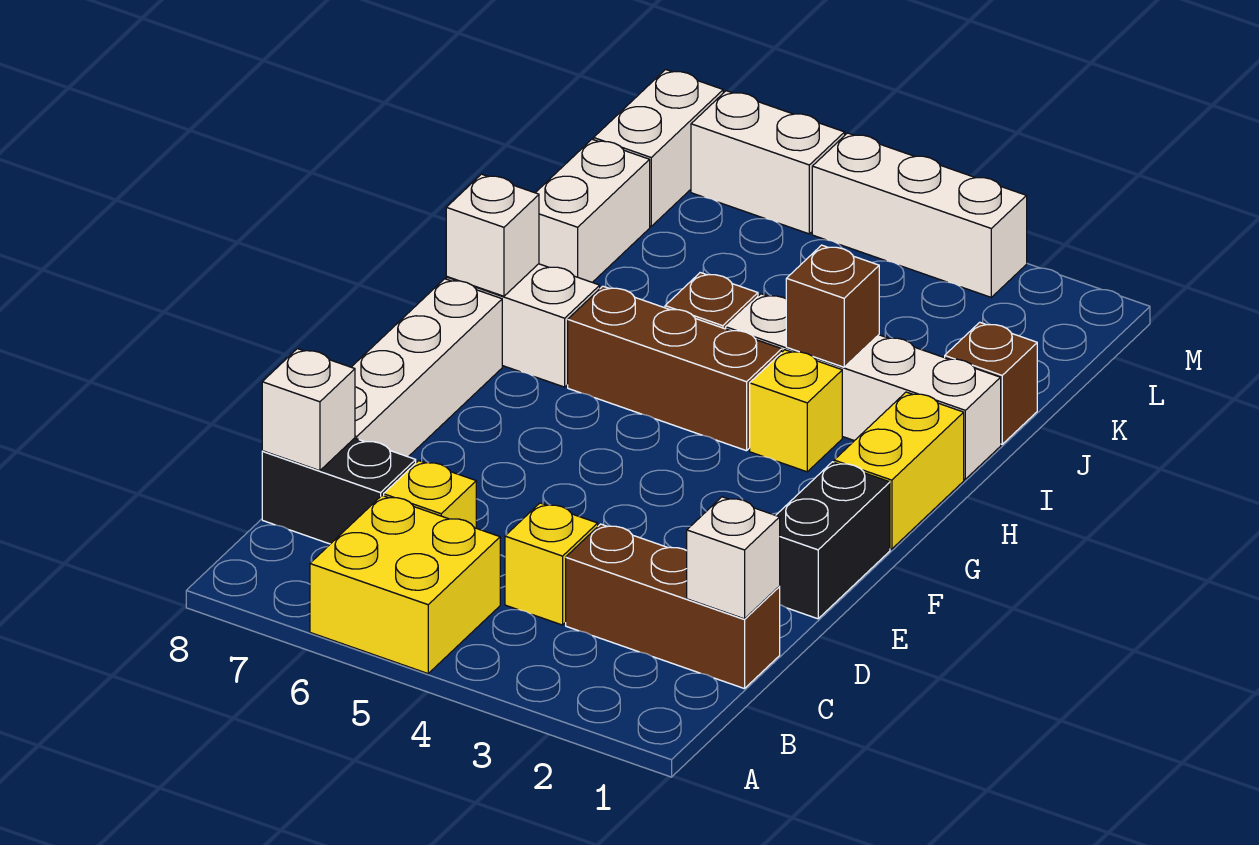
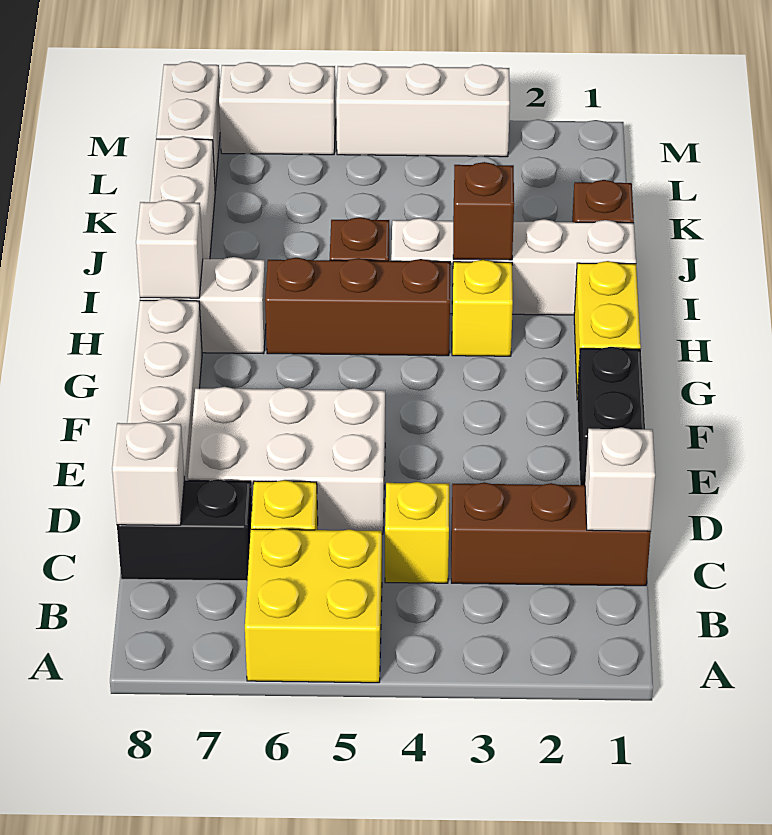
none -> white brick D5:E7 level 1

